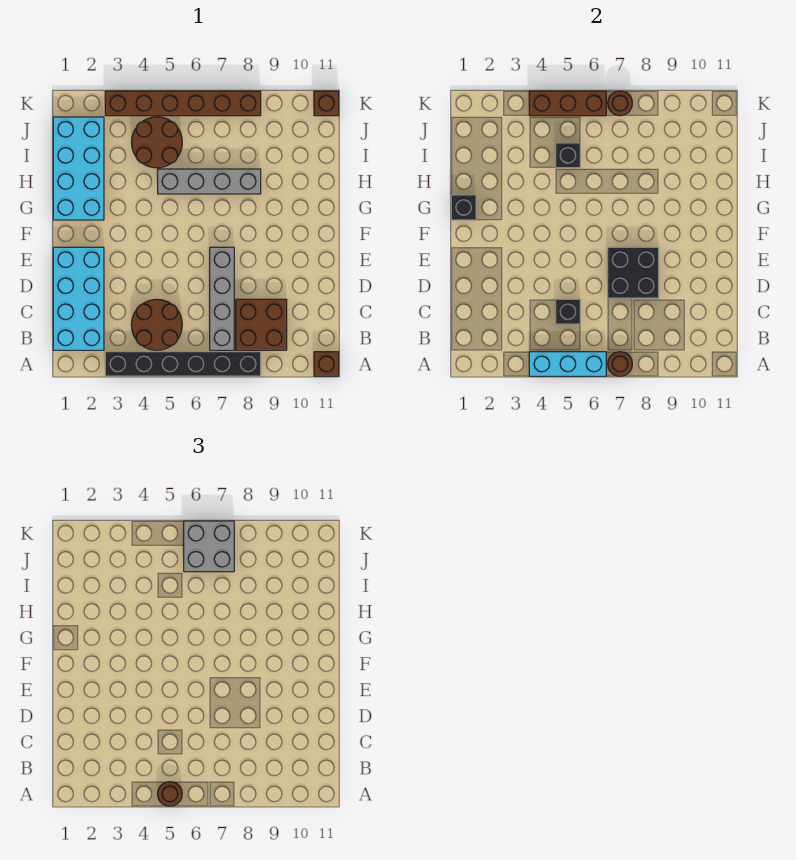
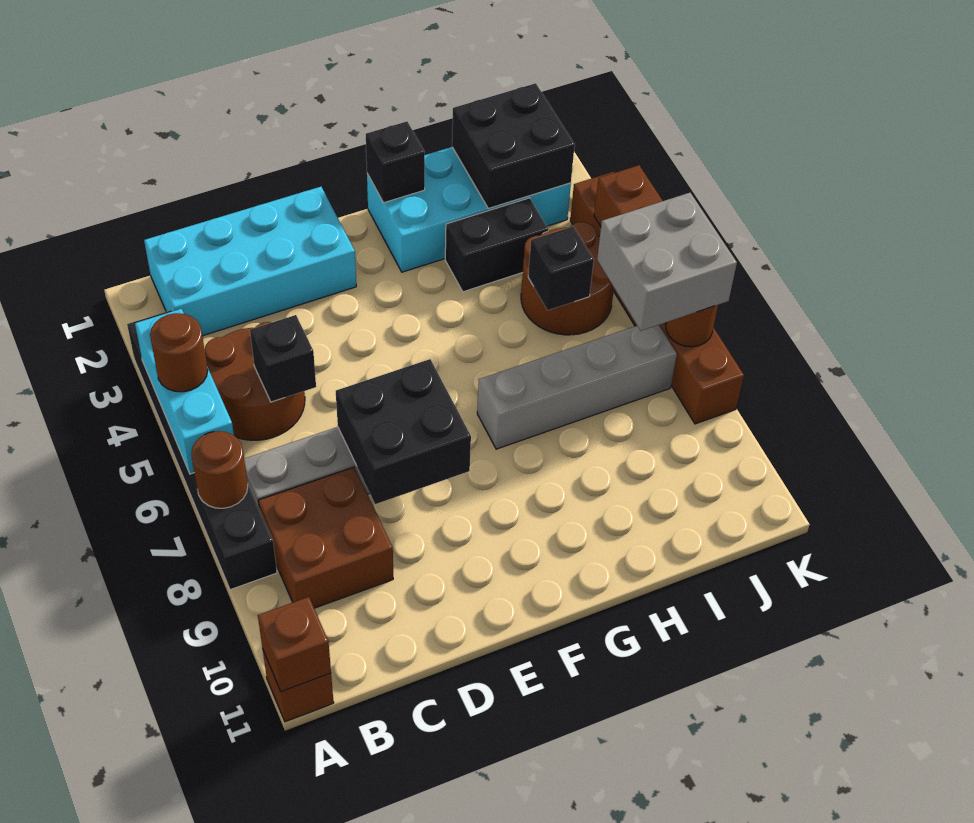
none -> black brick H3:I3 level 1
grey brick H5:H8 level 1 -> grey brick G7:J7 level 1
none -> black brick I1:J2 level 2
brown brick K11 level 1 -> brown brick A11 level 2

